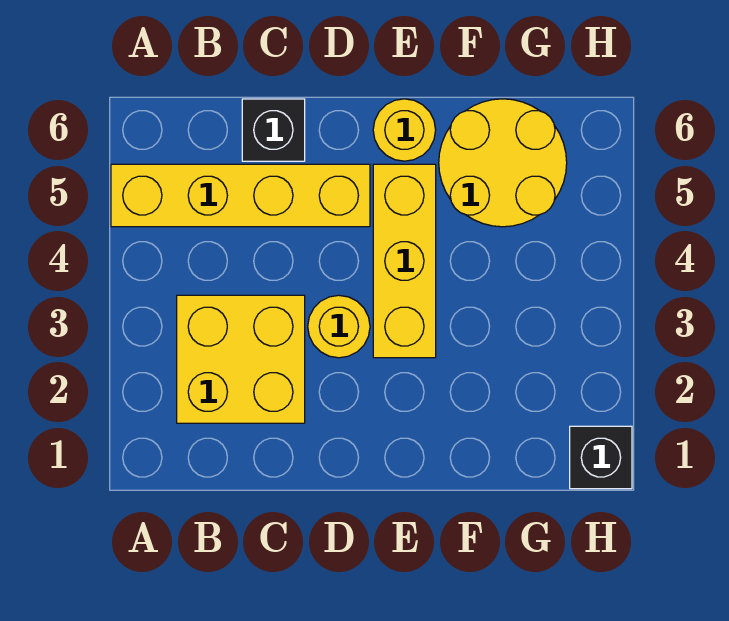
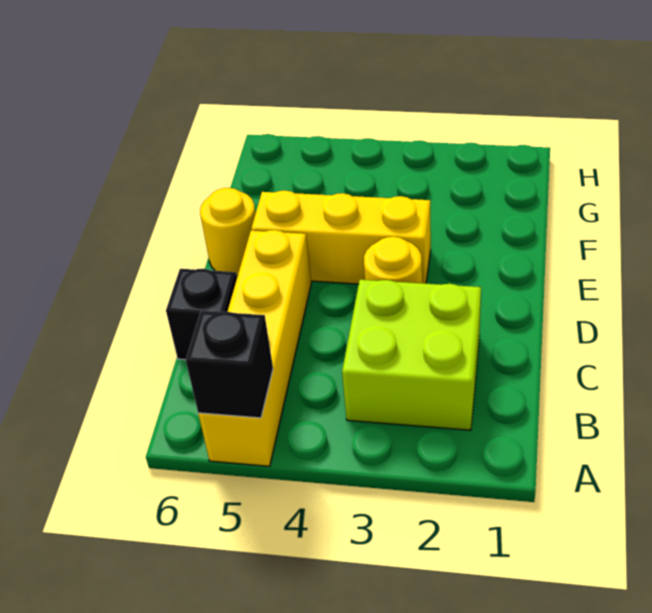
yellow brick B2:C3 level 1 -> lime brick B2:C3 level 1
yellow round brick F5:G6 level 1 -> none
black brick H1 level 1 -> black brick A5 level 2

